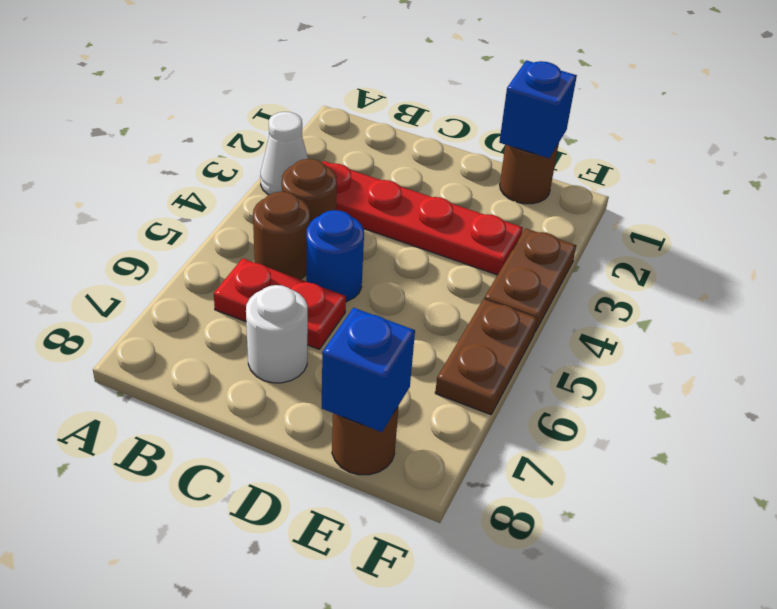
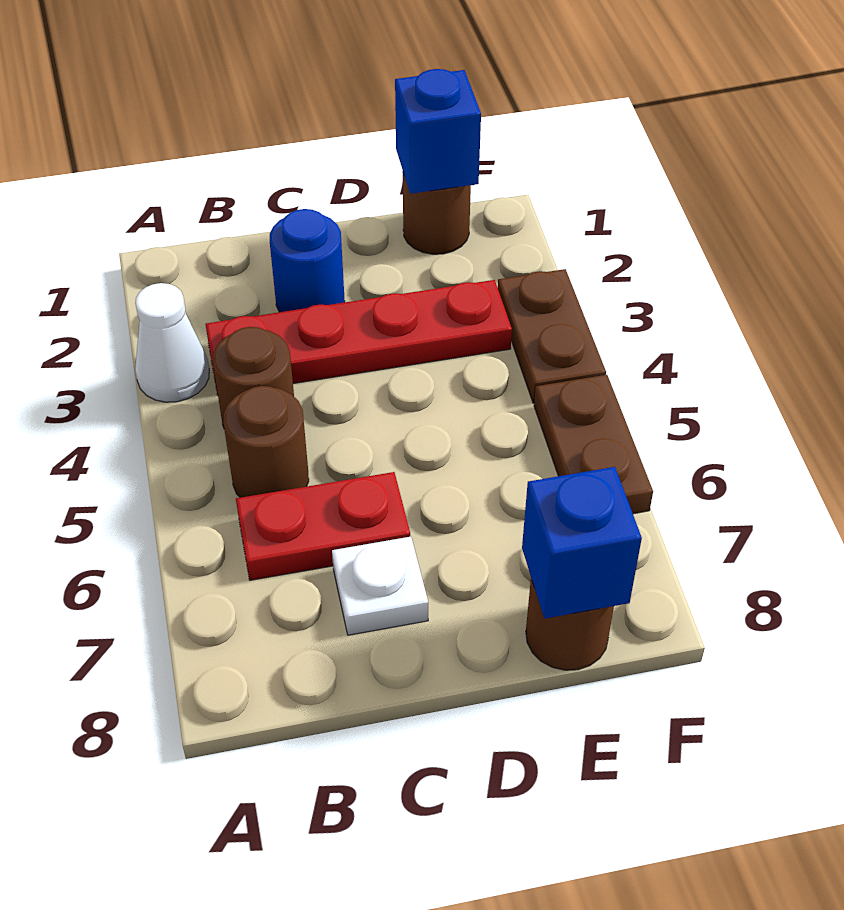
blue round brick C5 level 1 -> blue round brick C2 level 1
white round brick C7 level 1 -> white plate C7 level 1

